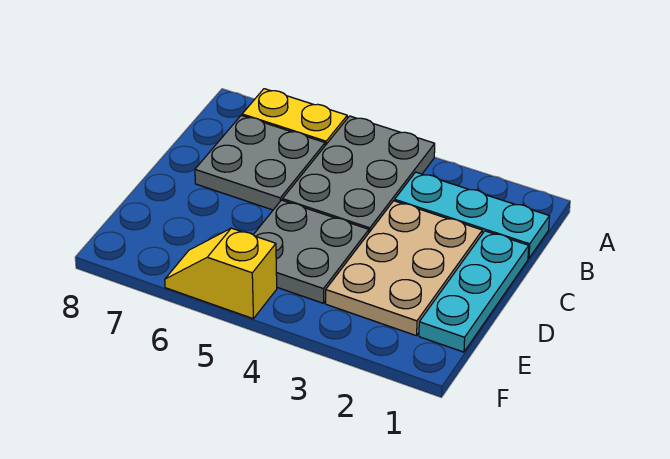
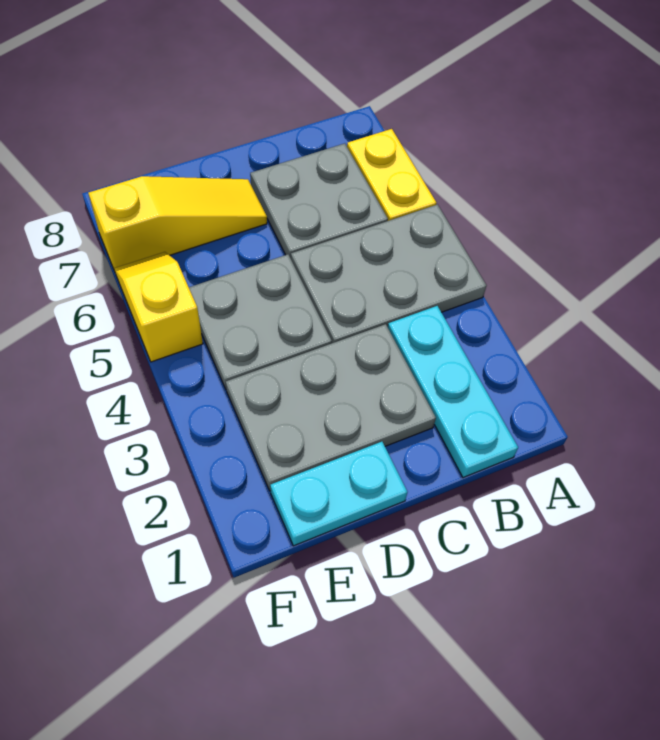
cyan plate C1:E1 level 1 -> cyan plate D1:E1 level 1
tan plate C2:E3 level 1 -> grey plate C2:E3 level 1
none -> yellow slope D7:F7 level 1 top F

